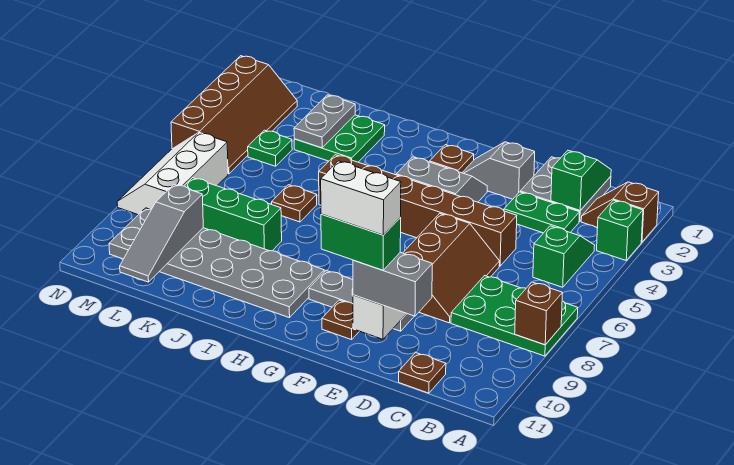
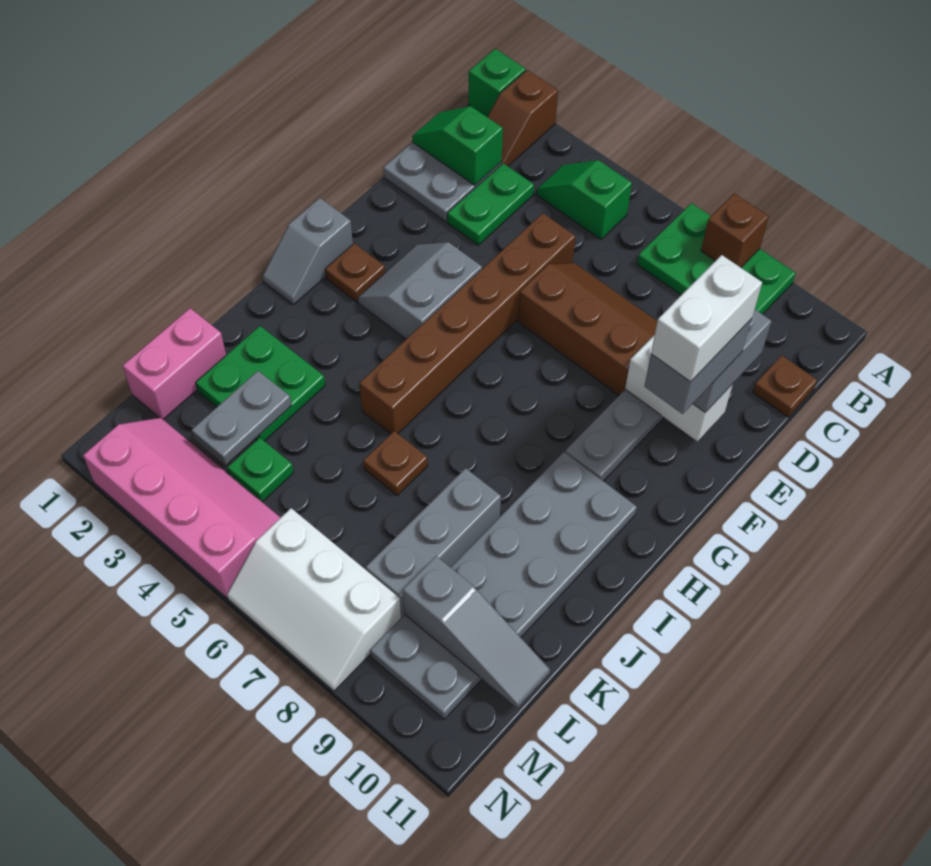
green brick A3 level 1 -> green brick A1 level 1
green plate A7:C8 level 1 -> green plate A7:B9 level 1
grey slope E2:F2 level 1 top E -> grey slope G1:H1 level 1 top G
green brick E10:F10 level 4 -> grey brick E10:F10 level 4
brown plate F10 level 1 -> none
green brick J8:L8 level 1 -> grey brick J8:L8 level 1
none -> pink brick K1:L1 level 1
grey plate K2:K3 level 2 -> grey plate K3:L3 level 2
brown slope M2:N5 level 1 top N -> pink slope M2:N5 level 1 top N

